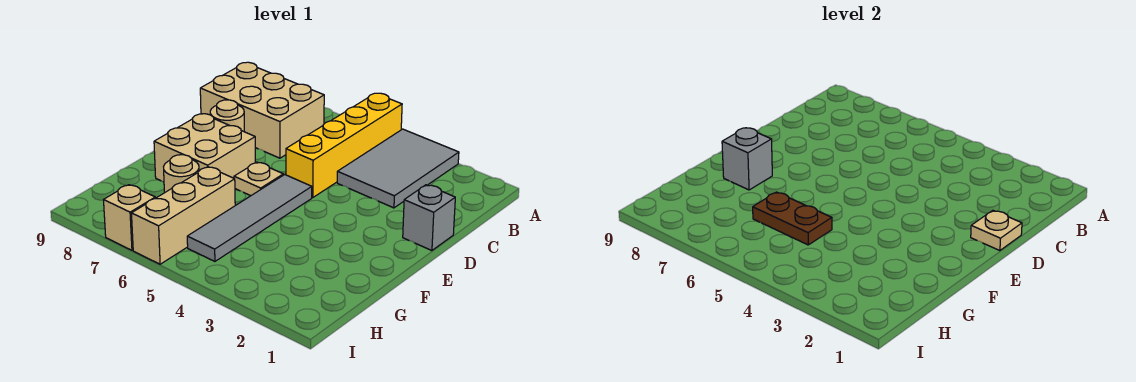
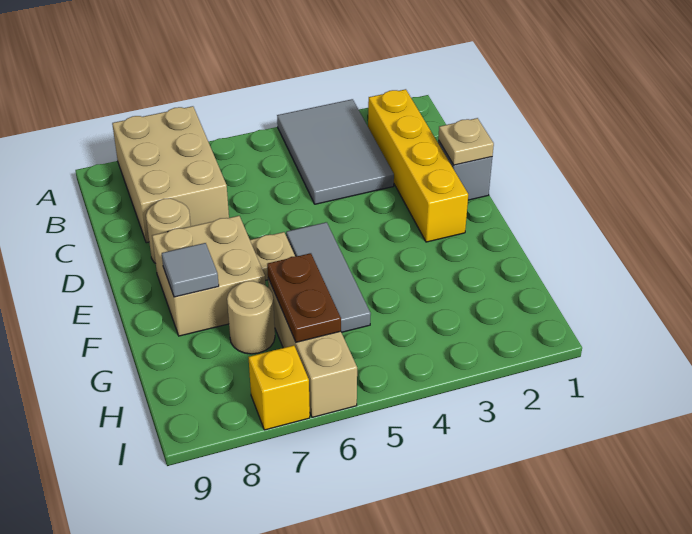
yellow brick A5:D5 level 1 -> yellow brick B2:E2 level 1
tan brick B7:C9 level 1 -> tan brick A7:C8 level 1
grey tile E5:H5 level 1 -> grey tile E5:G5 level 1
grey brick F8 level 2 -> grey tile F8 level 2
brown plate G5:G6 level 2 -> brown plate G6:H6 level 2
tan brick I7 level 1 -> yellow brick I7 level 1

